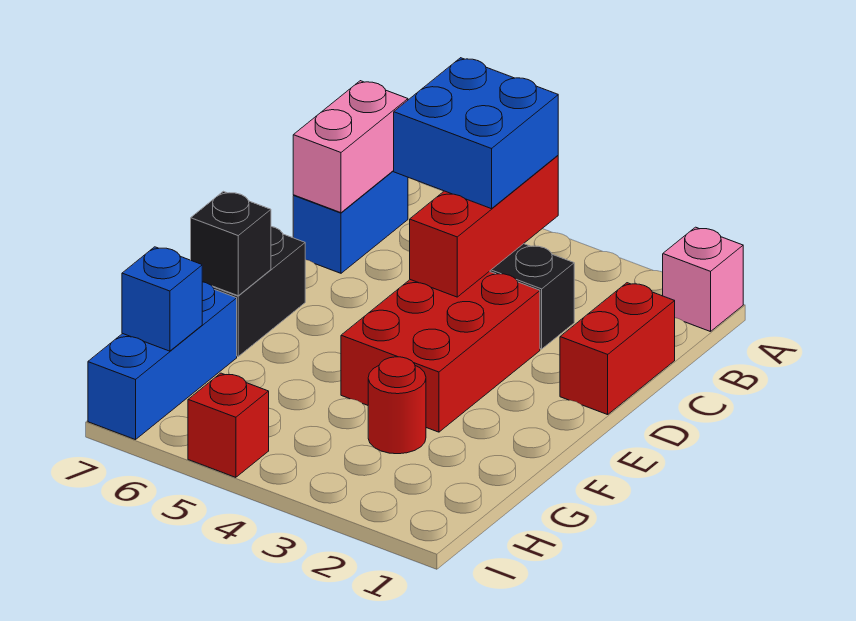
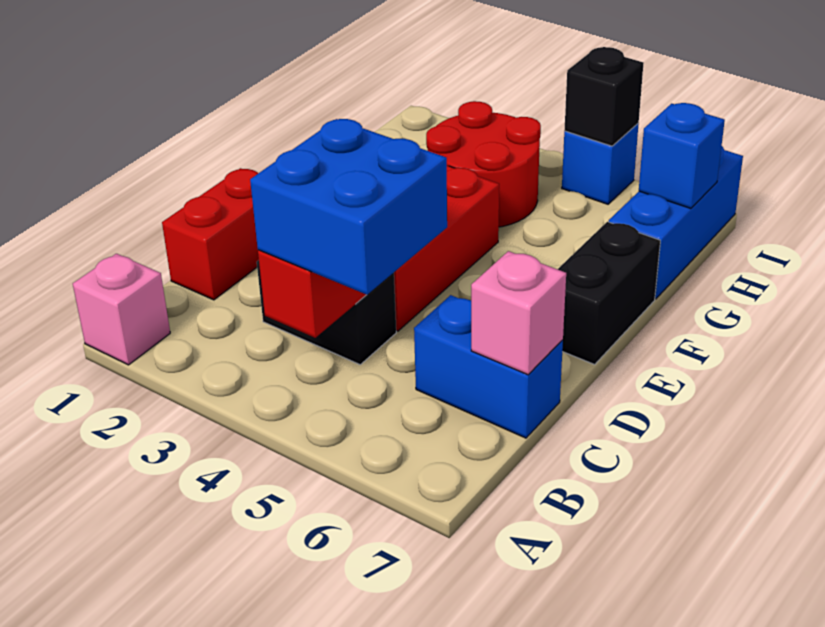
blue brick B7:C7 level 1 -> blue brick C6:C7 level 1
pink brick B7:C7 level 2 -> pink brick C7 level 2
black brick F7 level 2 -> black brick I5 level 2
red round brick G3 level 1 -> red round brick G3:H4 level 1
red brick I5 level 1 -> blue brick I5 level 1

